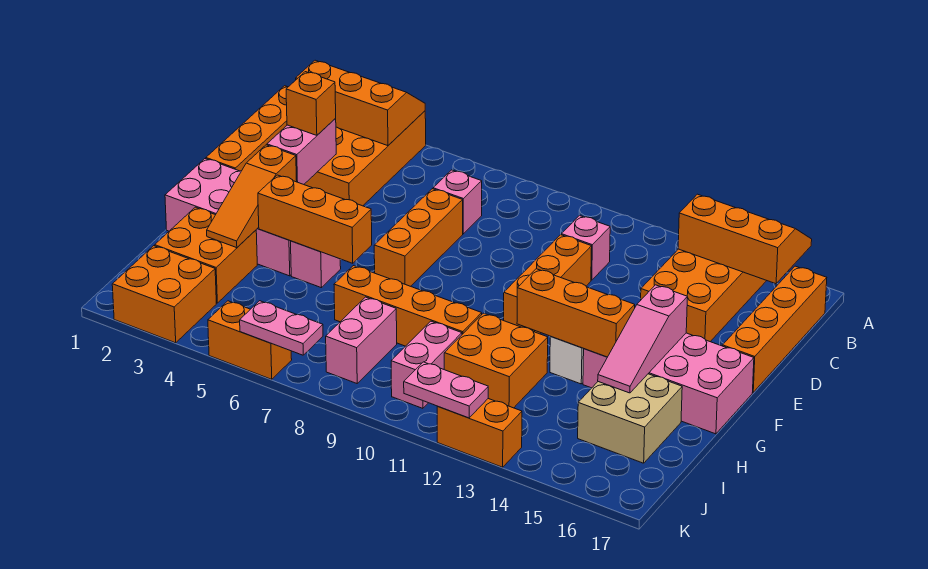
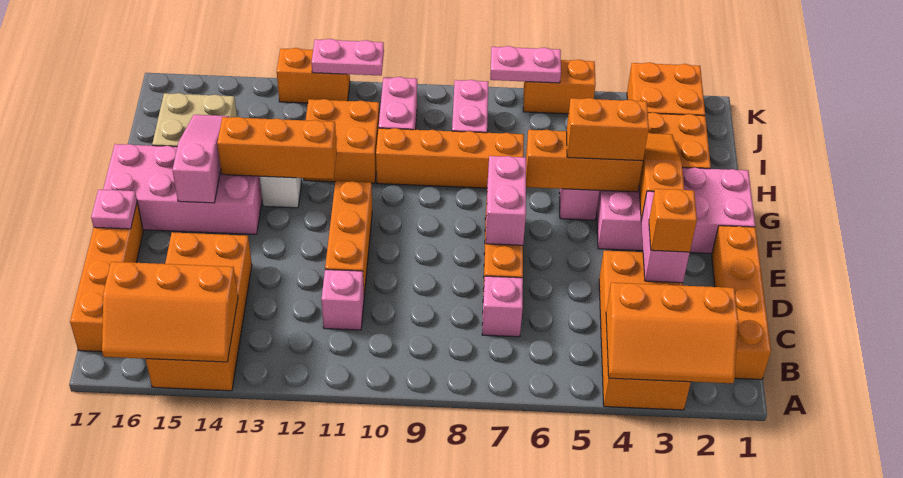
none -> pink brick E7:F7 level 2
none -> pink plate E17 level 2
none -> orange brick G4:G5 level 3

